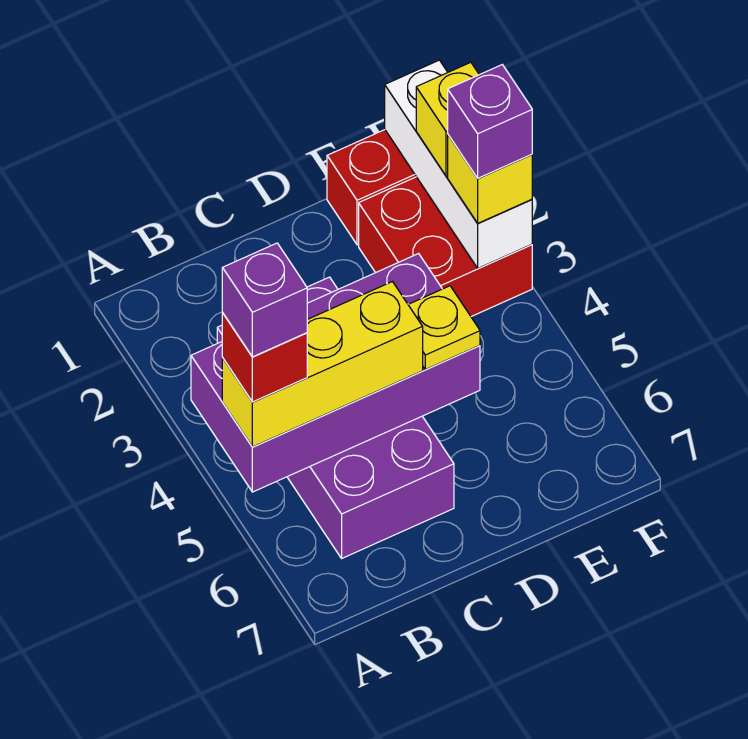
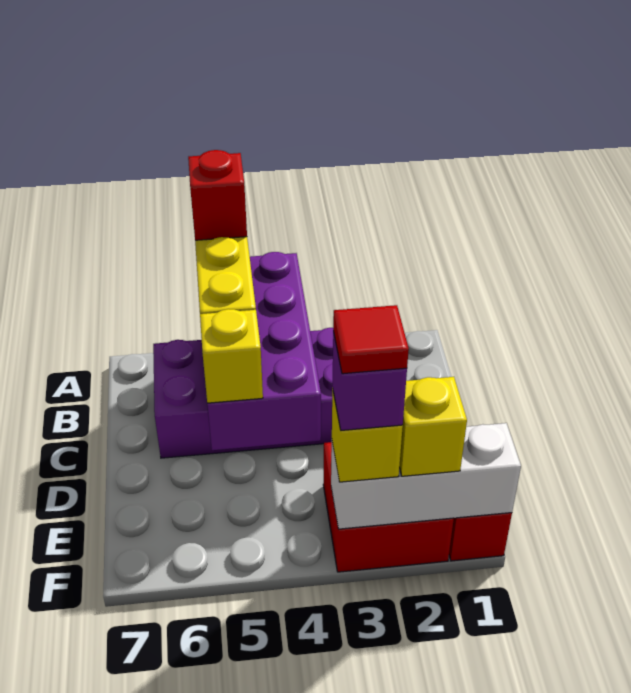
purple brick A5 level 5 -> none
yellow plate D5 level 3 -> yellow brick D5 level 3
none -> red tile F3 level 5

